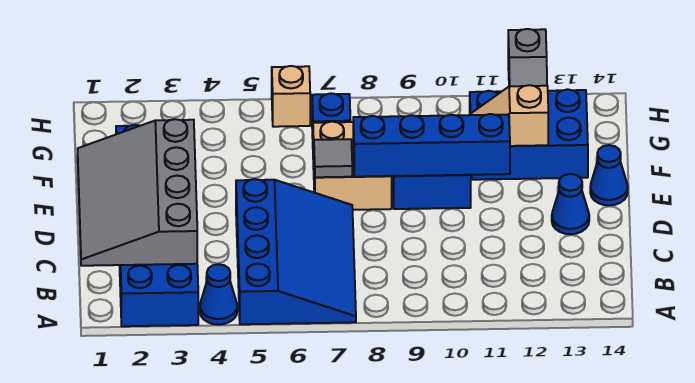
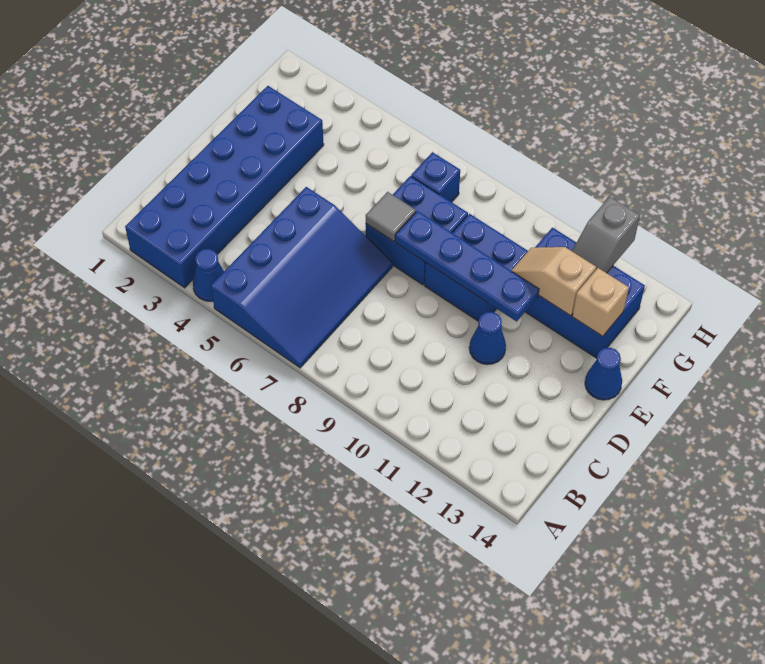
grey slope B1:E3 level 2 top 3 -> none
blue cone D13 level 1 -> blue cone D11 level 1
tan brick E7:F8 level 1 -> blue brick E7:F8 level 1
blue brick E8:E11 level 2 -> blue plate E8:E11 level 2
tan brick H6 level 1 -> tan brick F13 level 2

